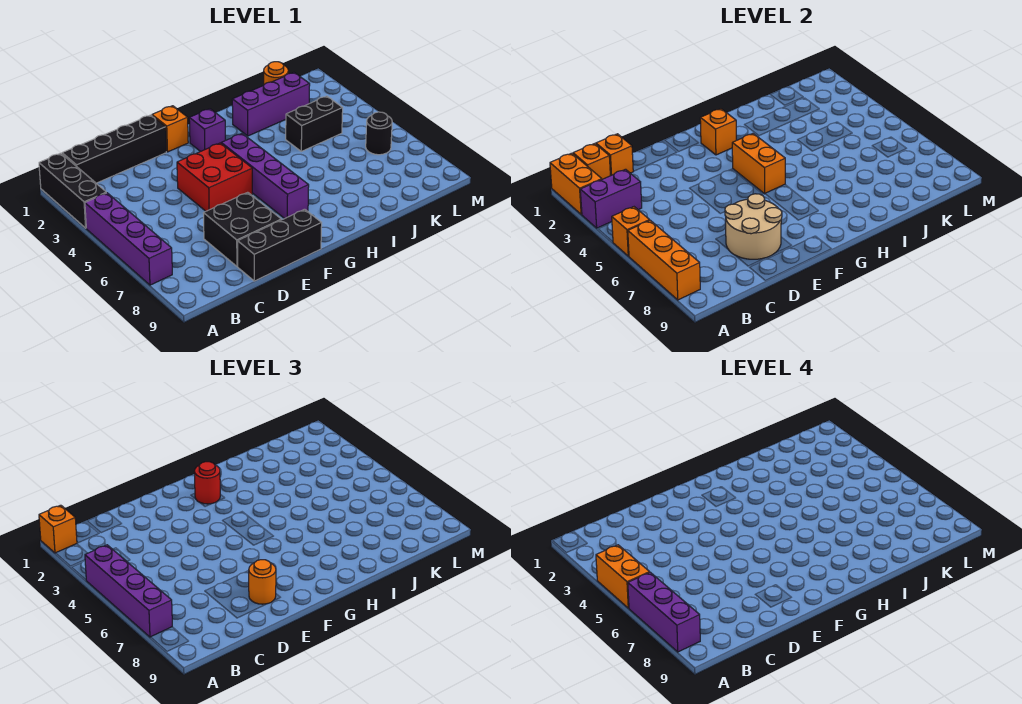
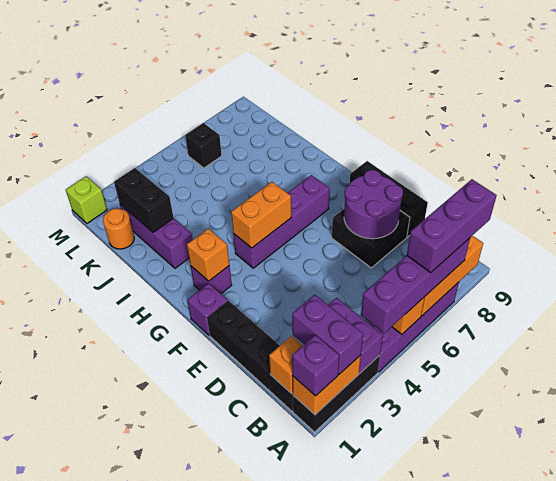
orange brick A1 level 3 -> purple brick A1 level 3
none -> purple brick A2:B2 level 3
orange brick A4:A5 level 4 -> none
orange brick C1 level 2 -> none
tan round brick D7:E8 level 2 -> purple round brick D7:E8 level 2
red brick E4:F5 level 1 -> none
orange round brick E8 level 3 -> none
orange brick F1 level 1 -> purple brick F1 level 1
red round brick G2 level 3 -> none
black brick J4:K4 level 1 -> black brick J2:K2 level 2
black round brick L6 level 1 -> black brick L6 level 1
none -> lime brick M1 level 1

